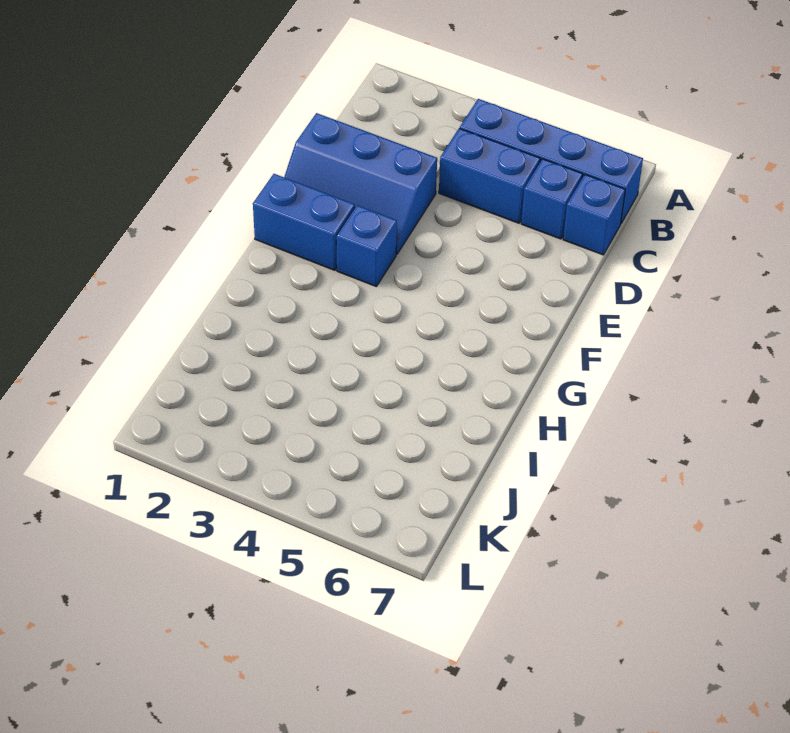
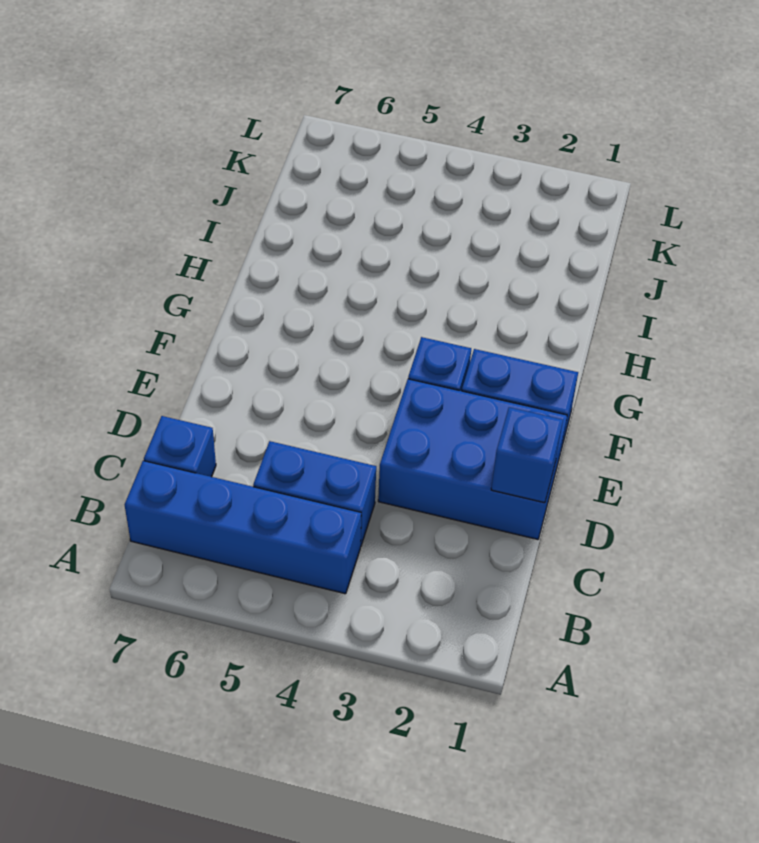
blue brick C6 level 1 -> blue brick D1 level 2
blue slope D1:E3 level 1 top D -> blue brick D1:E3 level 1

